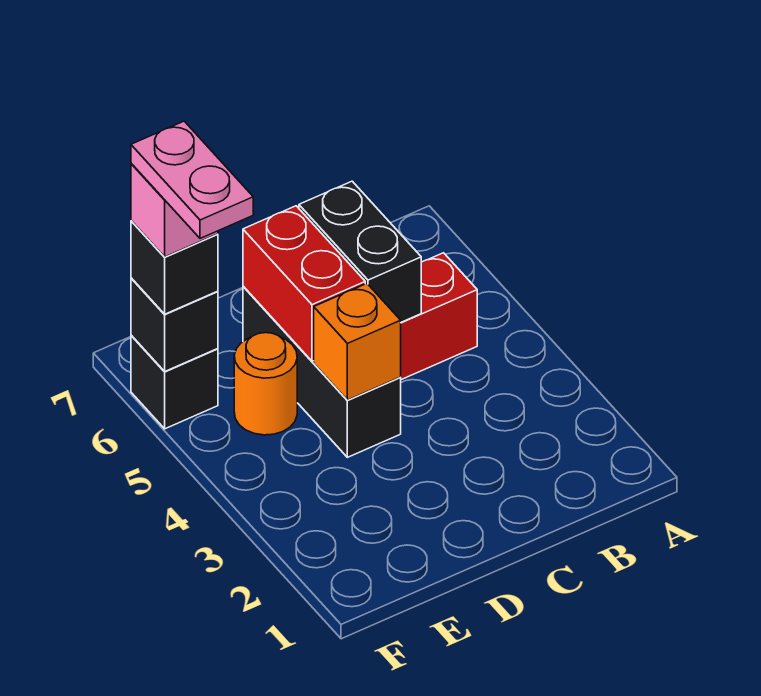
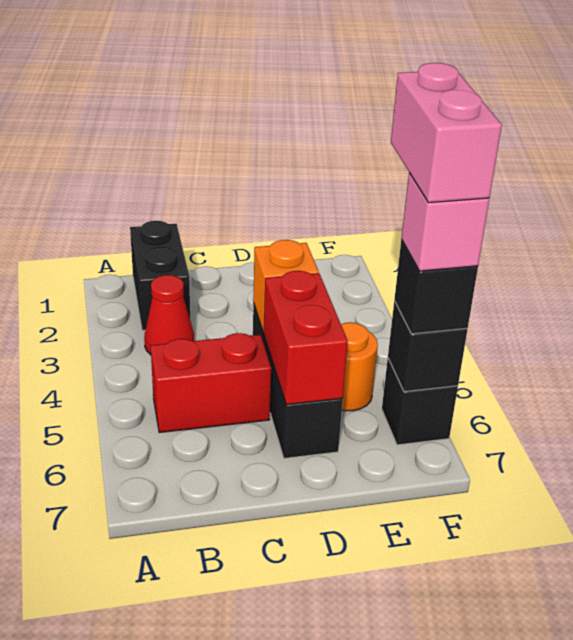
none -> red cone B3 level 1
black brick C5:C6 level 2 -> black brick B1:B2 level 1
pink plate F5:F6 level 5 -> pink brick F5:F6 level 5

